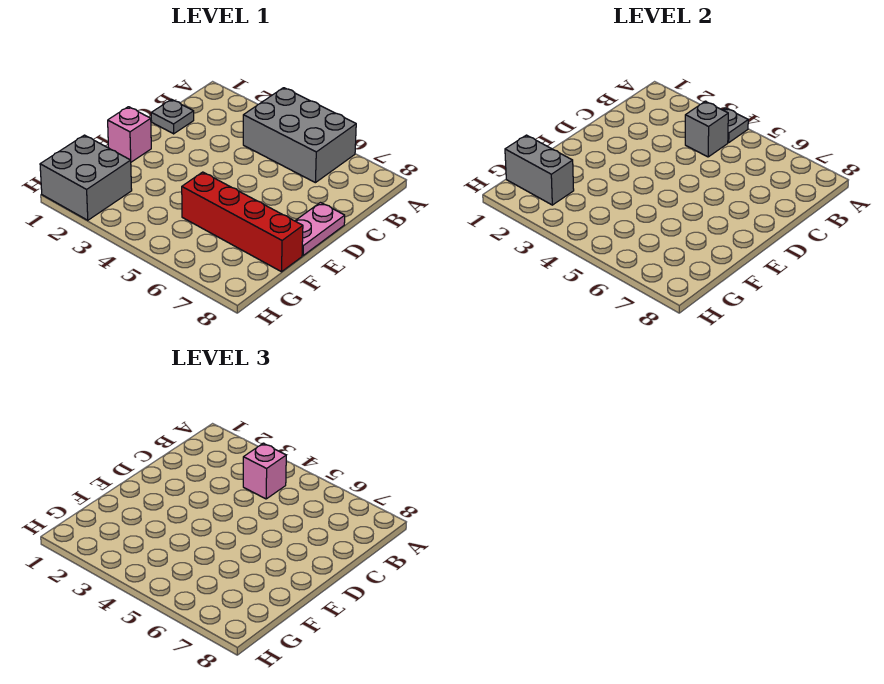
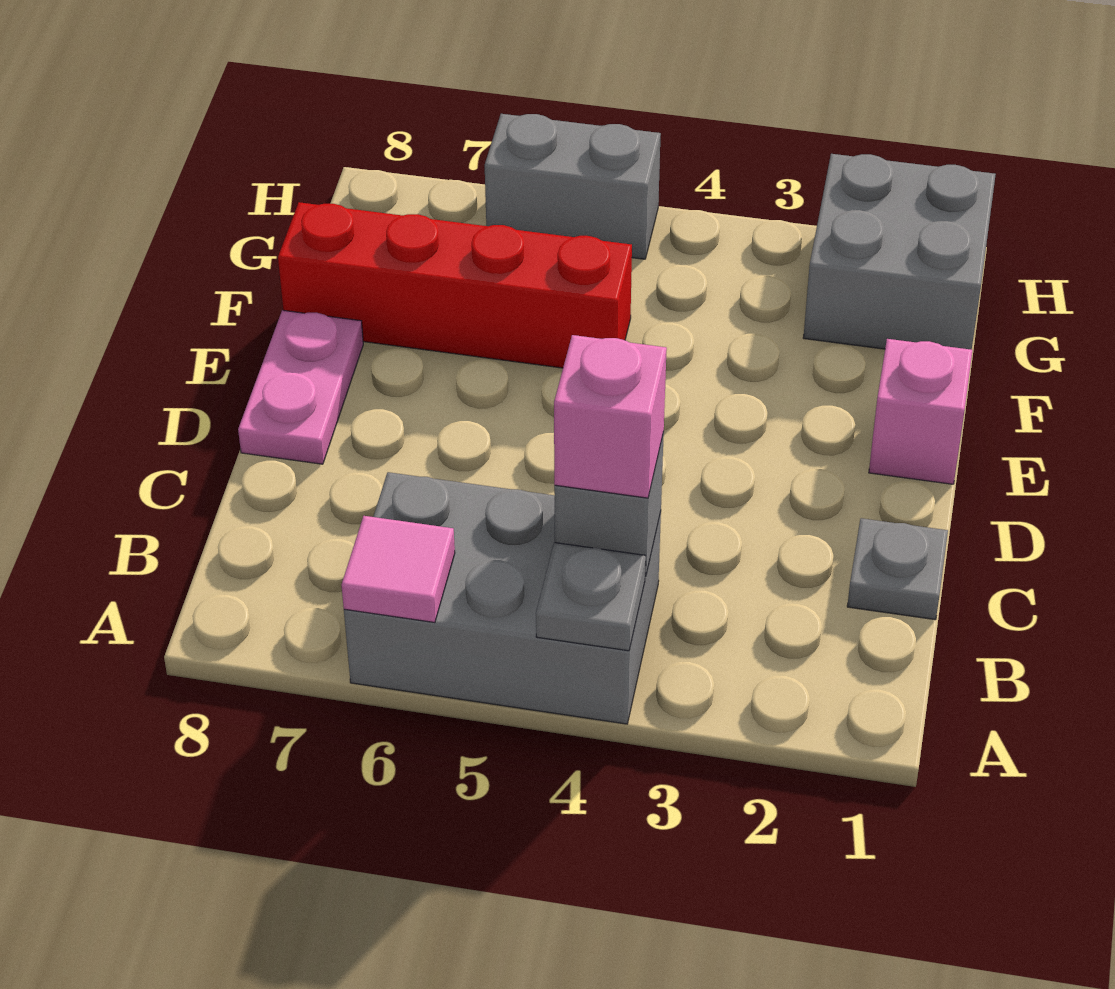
none -> pink tile A6 level 2
grey brick G1:G2 level 2 -> grey brick H5:H6 level 1

